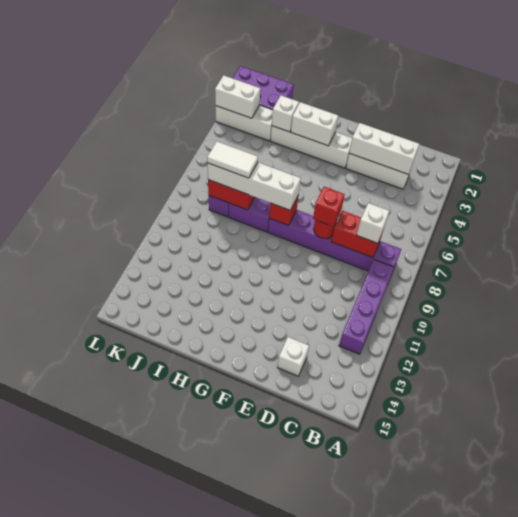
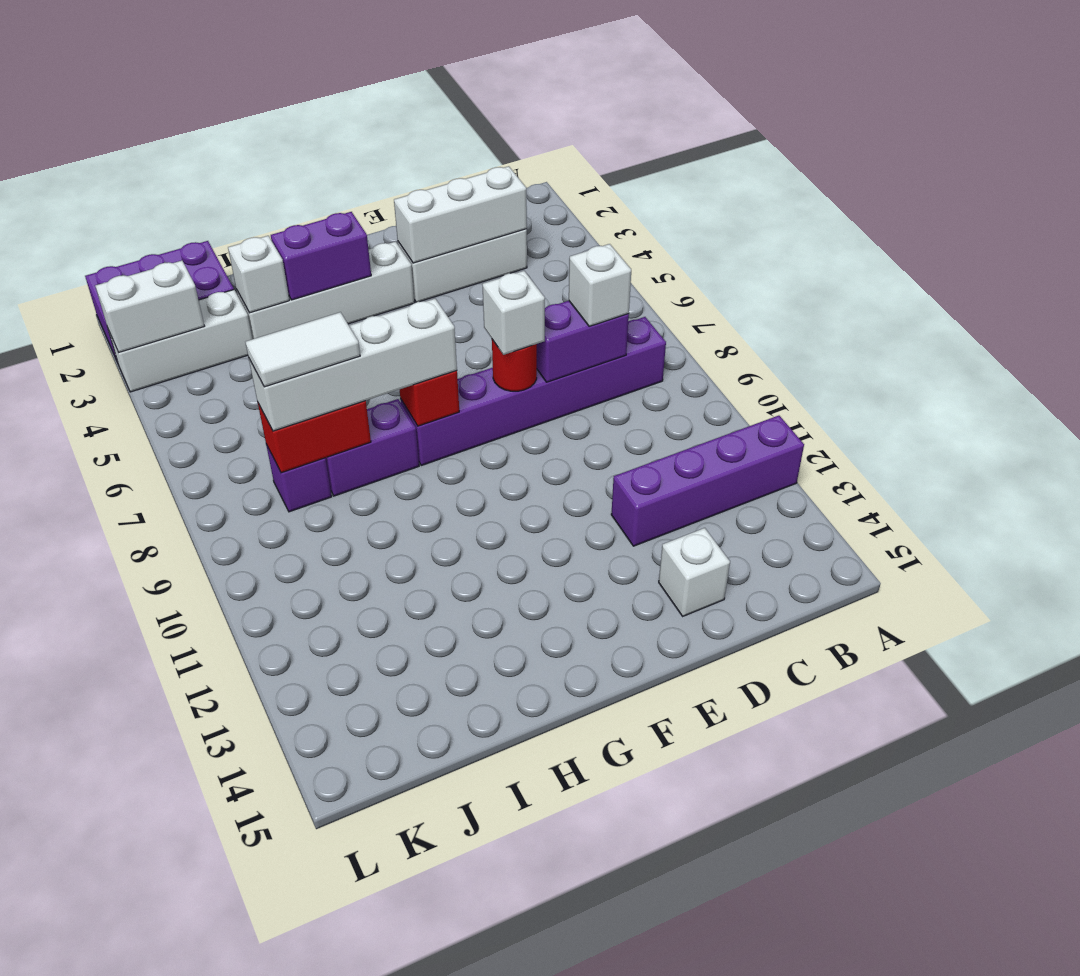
purple brick B9:B12 level 1 -> purple brick A12:D12 level 1
red brick C8:D8 level 2 -> purple brick C8:D8 level 2
red brick E8 level 3 -> white brick E8 level 3
white brick G3:H3 level 2 -> purple brick G3:H3 level 2

